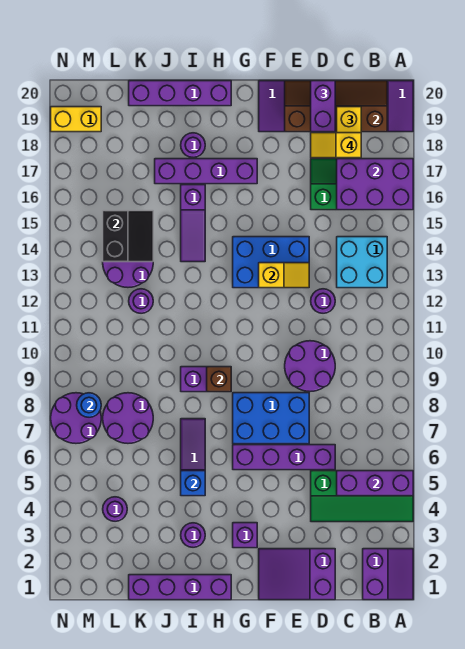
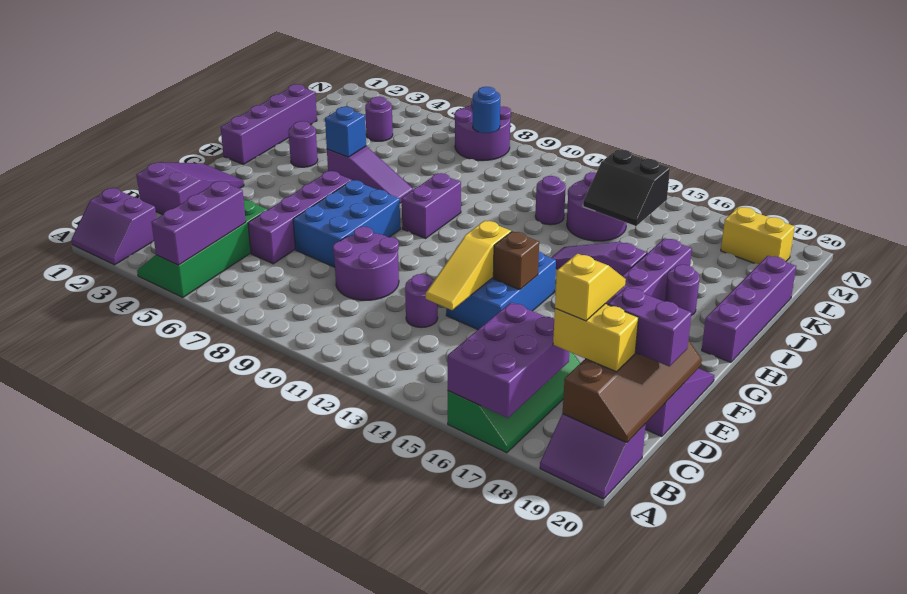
cyan brick B13:C14 level 1 -> none
yellow slope E13:F13 level 2 top F -> yellow slope D13:F13 level 2 top F
purple brick G3 level 1 -> none
brown brick H9 level 2 -> brown brick F14 level 2
purple round brick K7:L8 level 1 -> none
yellow brick M19:N19 level 1 -> yellow brick M18:M19 level 1

